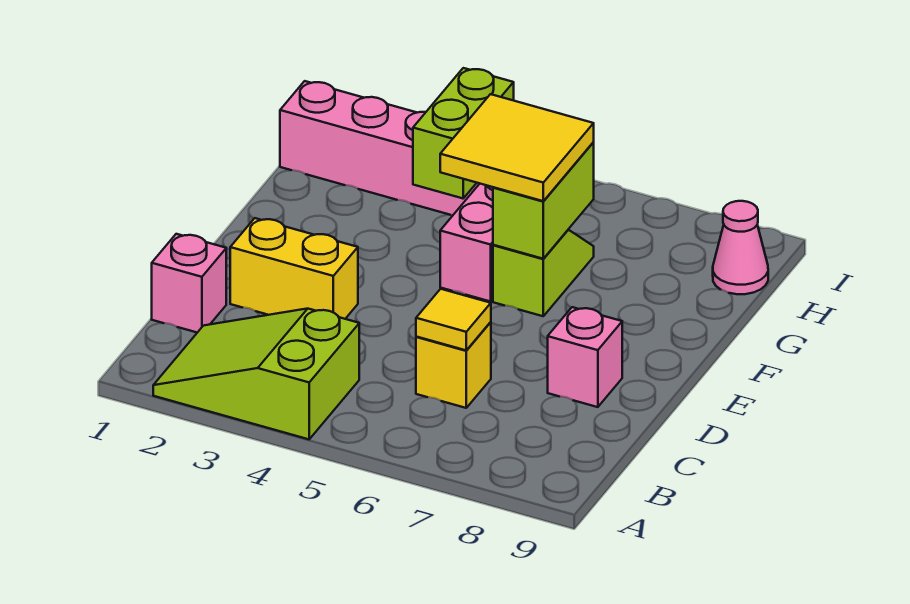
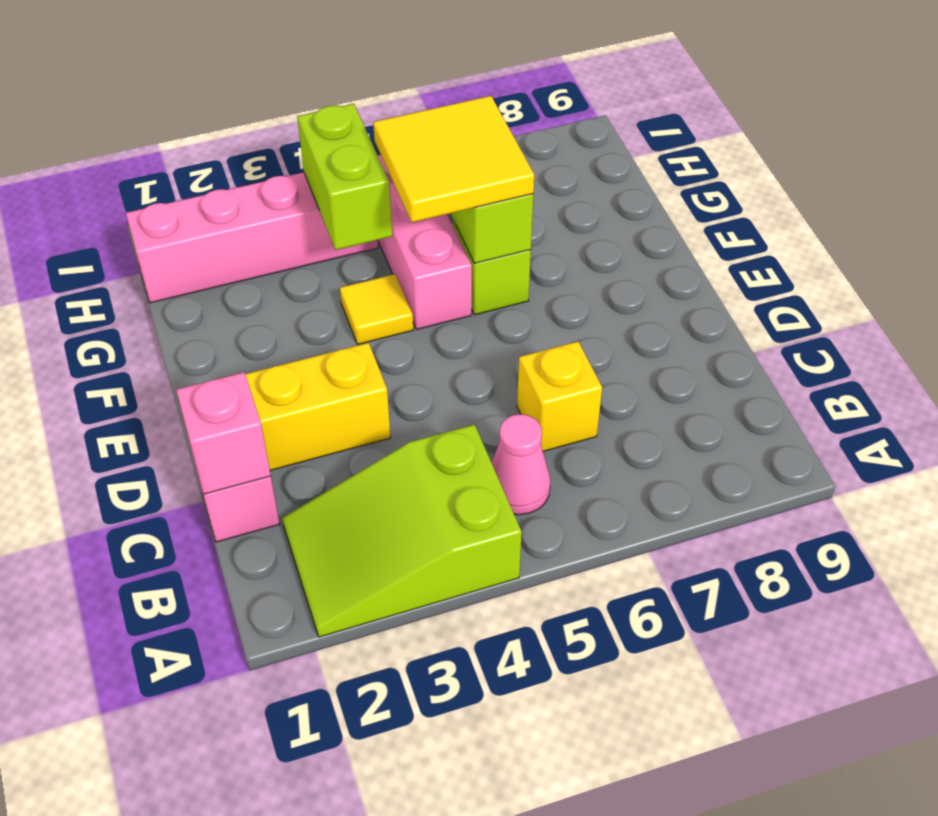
yellow tile C6 level 2 -> yellow tile F4 level 1
pink brick D8 level 1 -> pink brick C1 level 2
pink cone H9 level 1 -> pink cone B5 level 1

